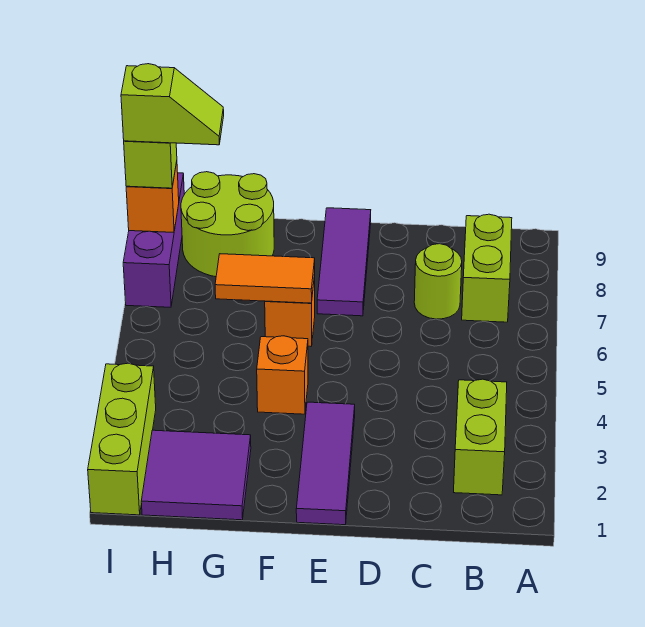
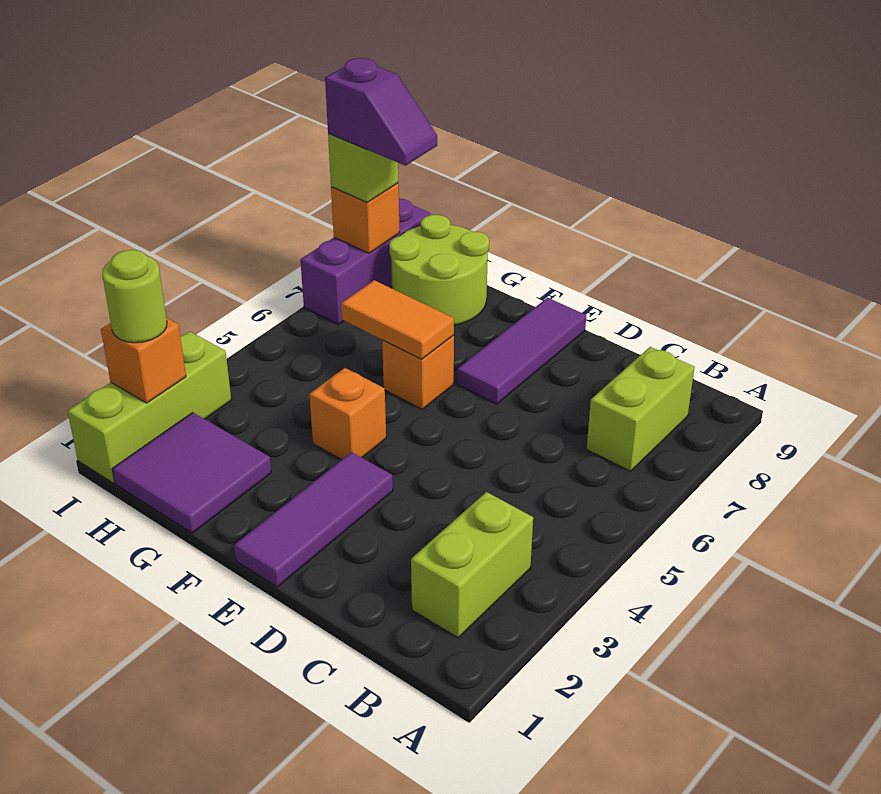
lime round brick C7 level 1 -> lime round brick I2 level 3
lime slope H8:I8 level 4 top I -> purple slope H8:I8 level 4 top I
none -> orange brick I2 level 2

